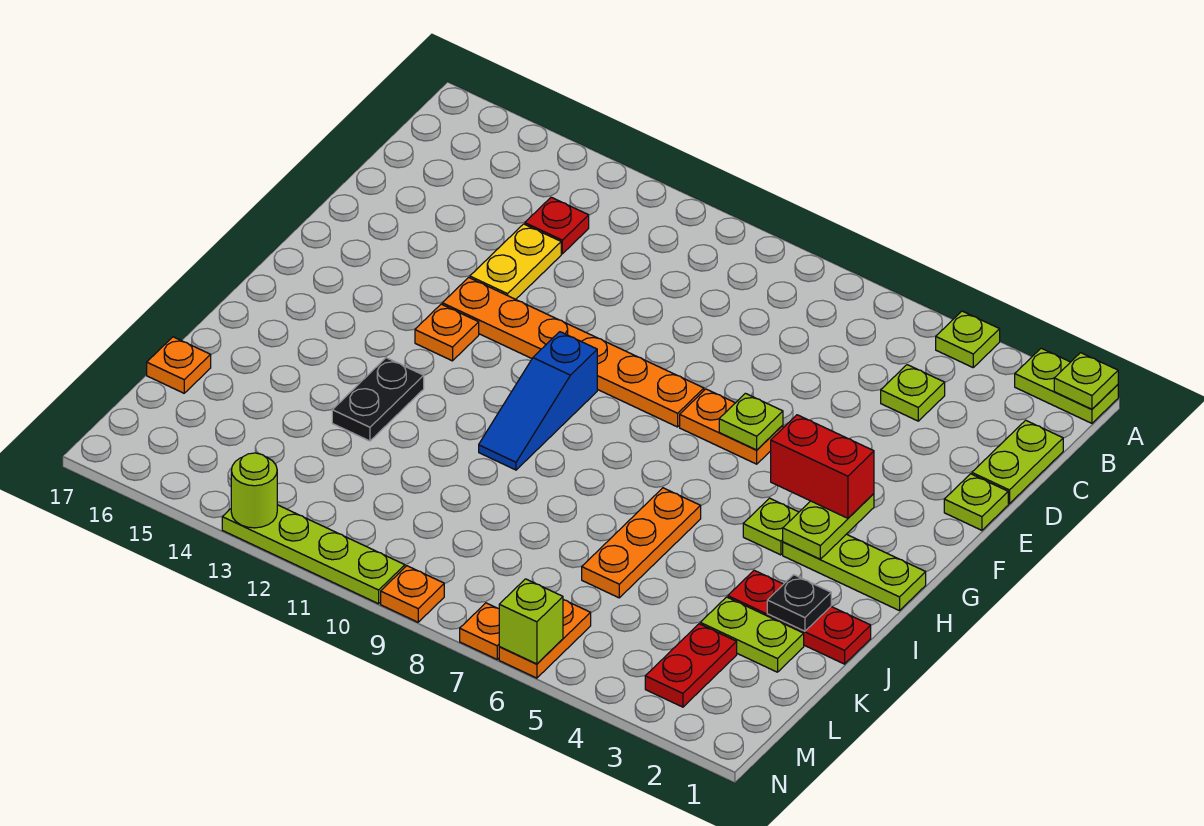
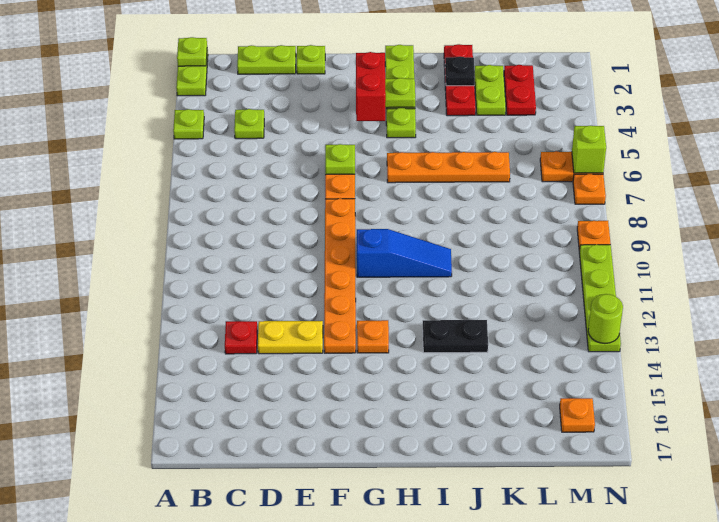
orange plate I6:K6 level 1 -> orange plate H6:K6 level 1
orange plate K17 level 1 -> orange plate M16 level 1
red plate L3:M3 level 1 -> red plate L2:L3 level 1

